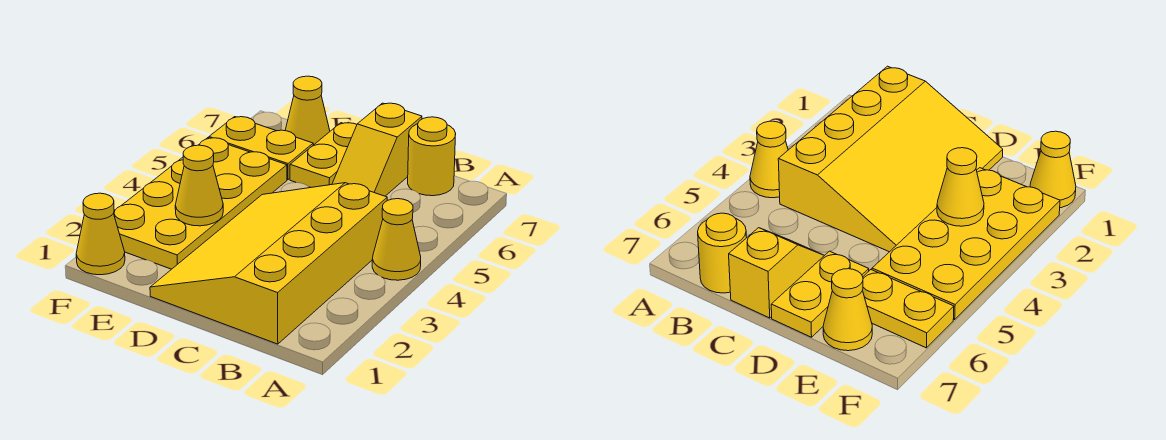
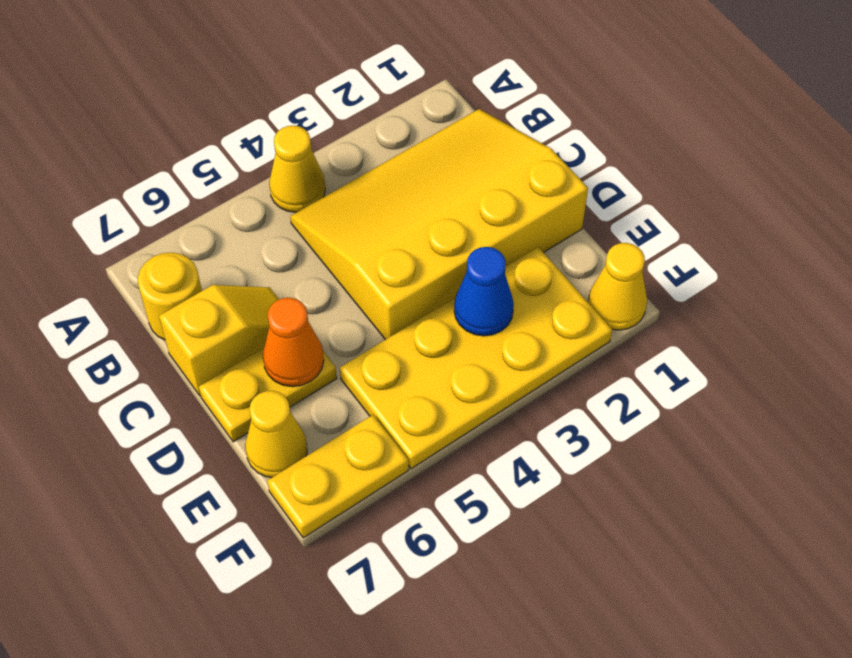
yellow slope B1:D4 level 1 top B -> yellow slope B1:D4 level 1 top D
none -> orange cone D6 level 2
yellow cone E3 level 2 -> blue cone E3 level 2
yellow plate E6:F6 level 1 -> yellow plate F6:F7 level 1

